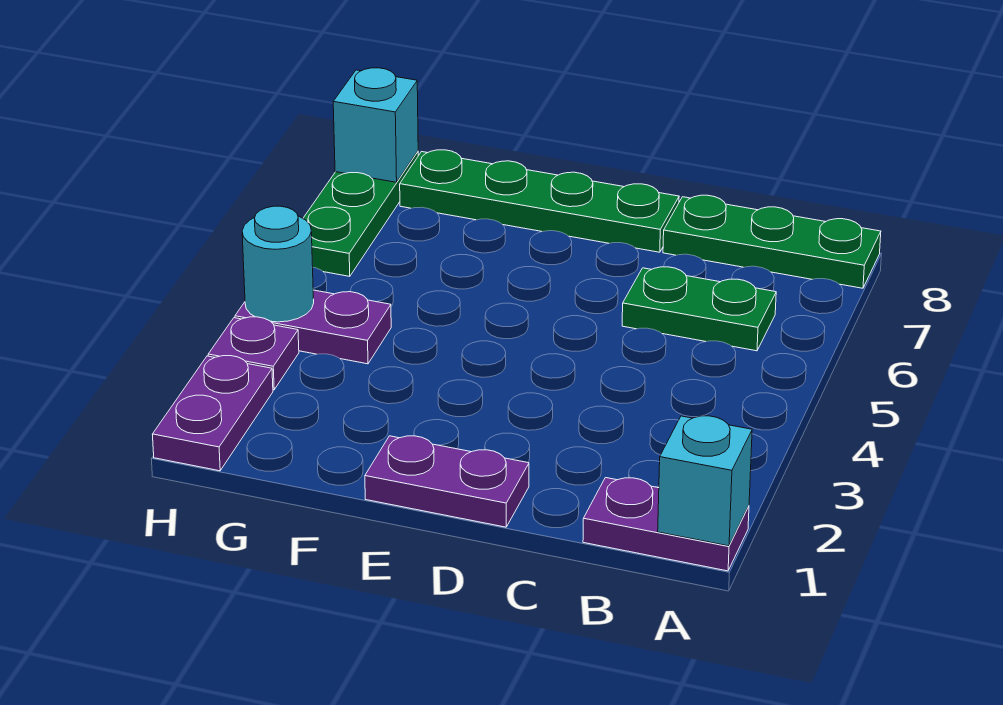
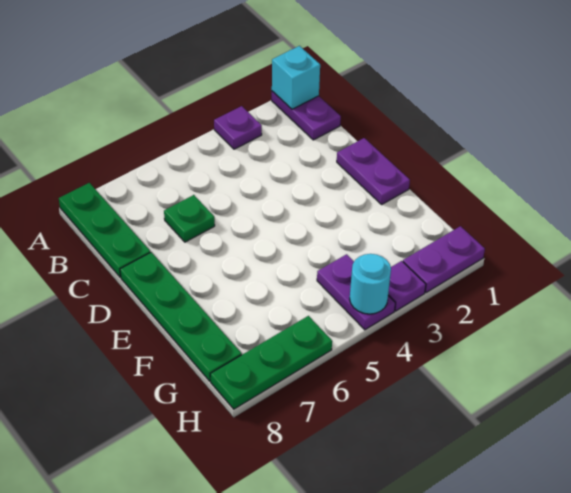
none -> purple plate A3 level 1
green plate B6:C6 level 1 -> green plate C6 level 1
cyan brick H8 level 2 -> none

